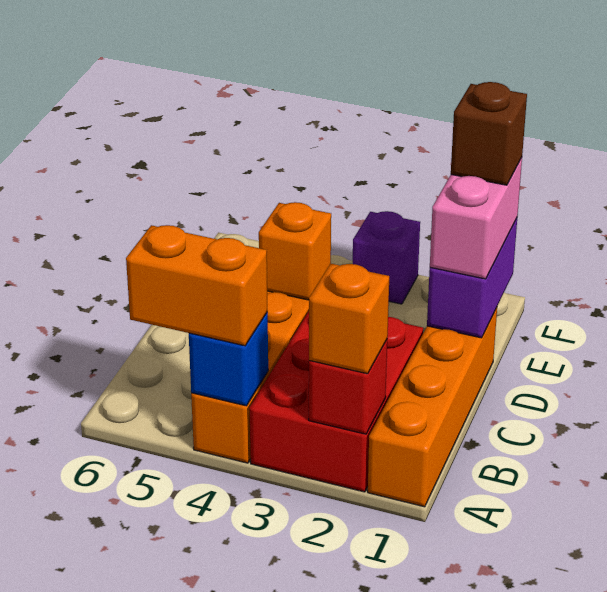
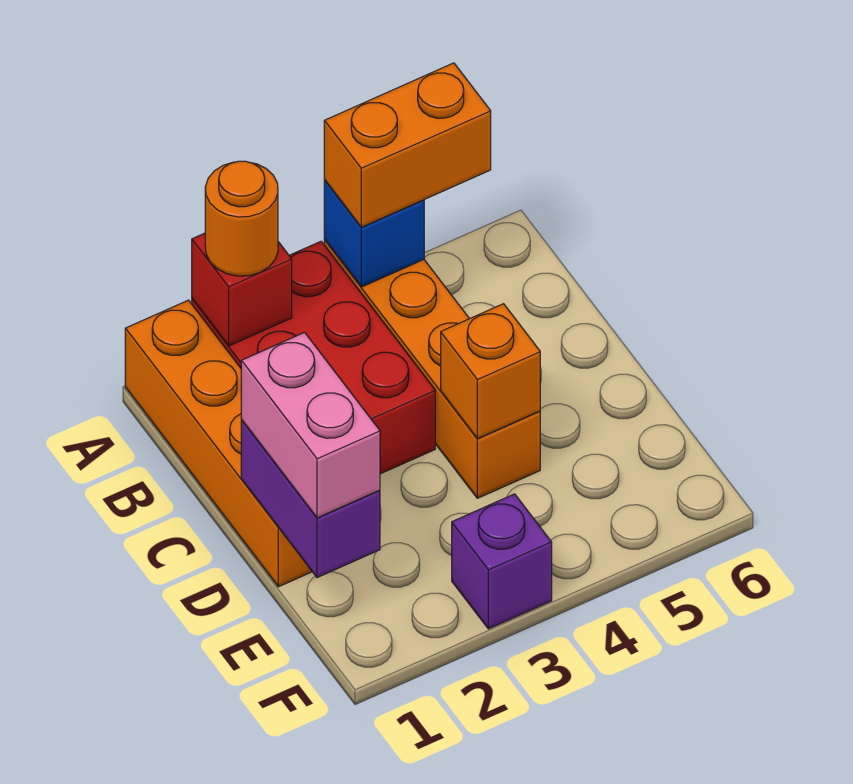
orange brick A2 level 3 -> orange round brick A2 level 3
brown brick E1 level 4 -> none

